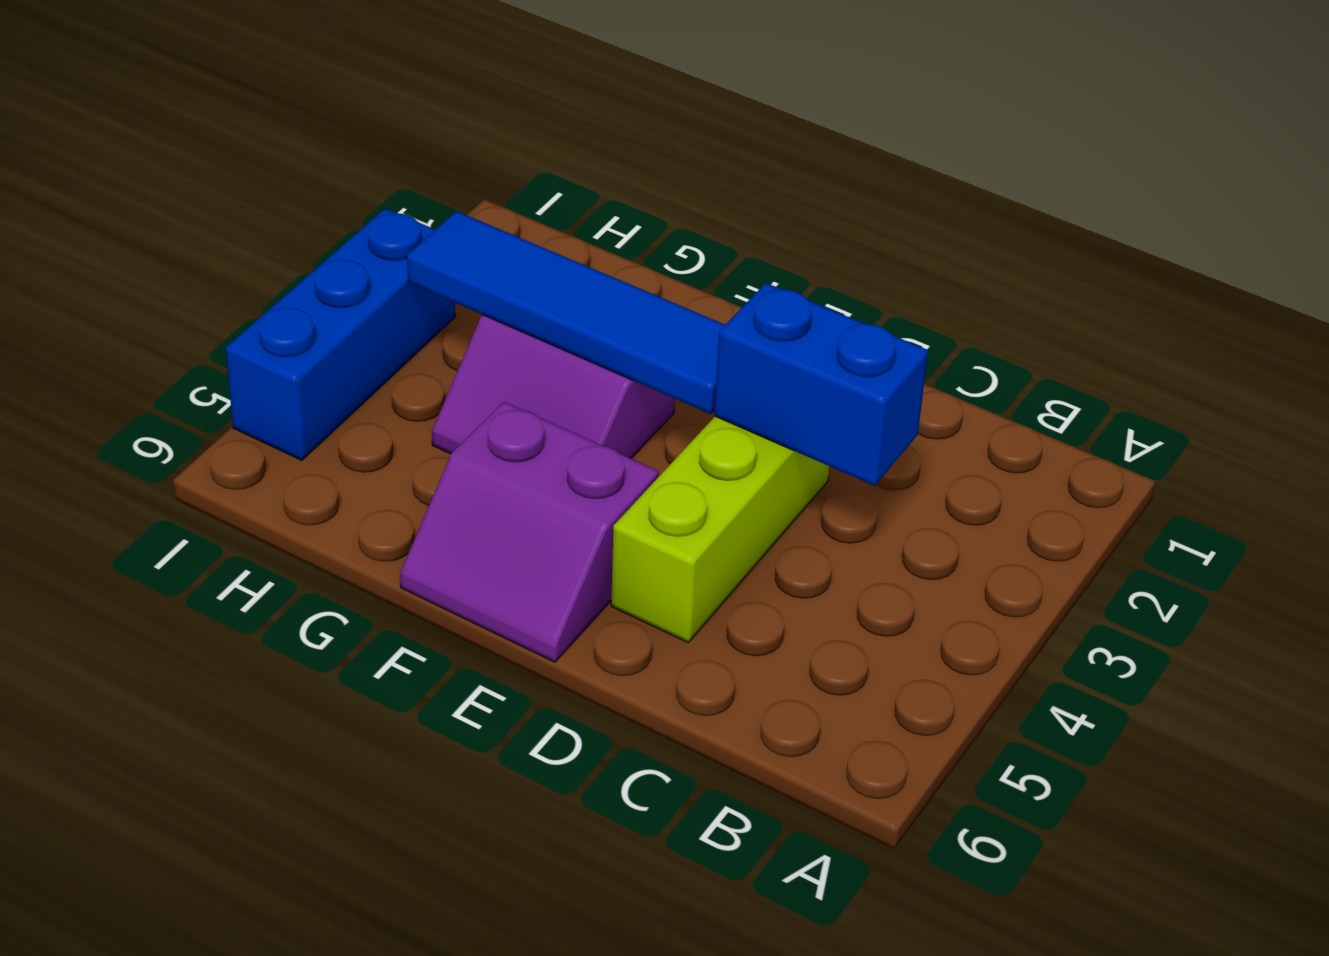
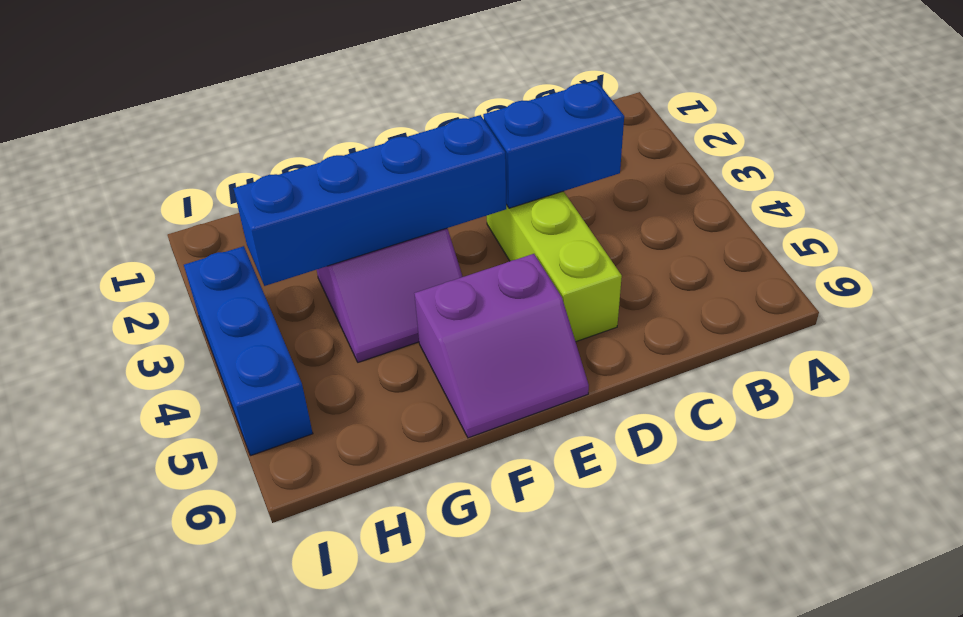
blue tile E3:H3 level 2 -> blue brick E3:H3 level 2

